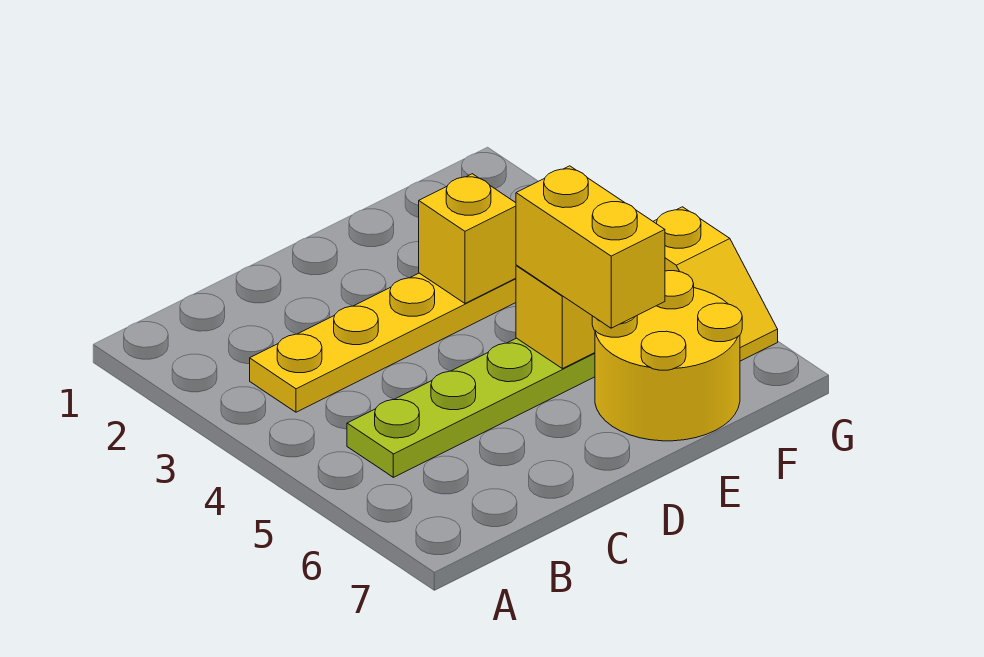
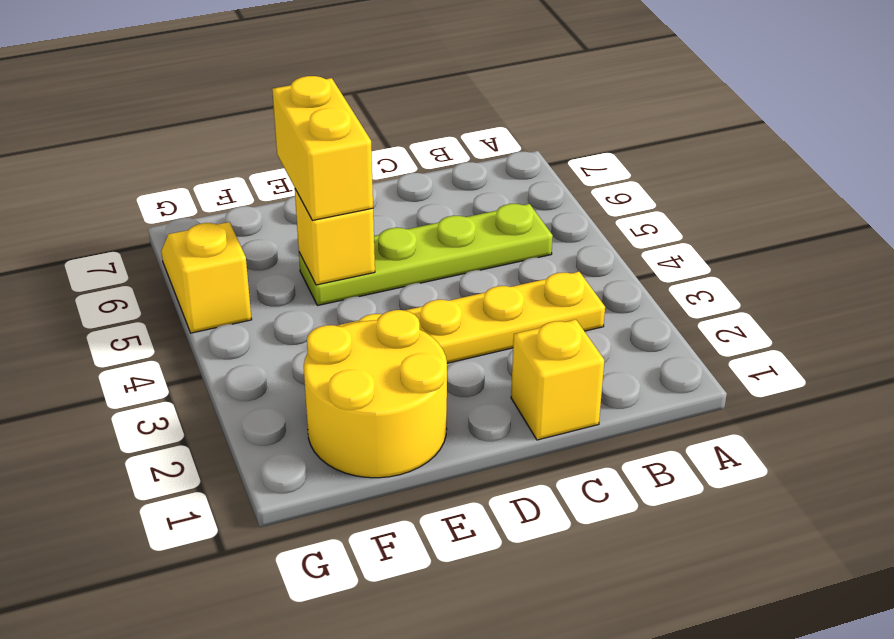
yellow brick E3 level 2 -> yellow brick C1 level 1
yellow round brick E6:F7 level 1 -> yellow round brick E1:F2 level 1

